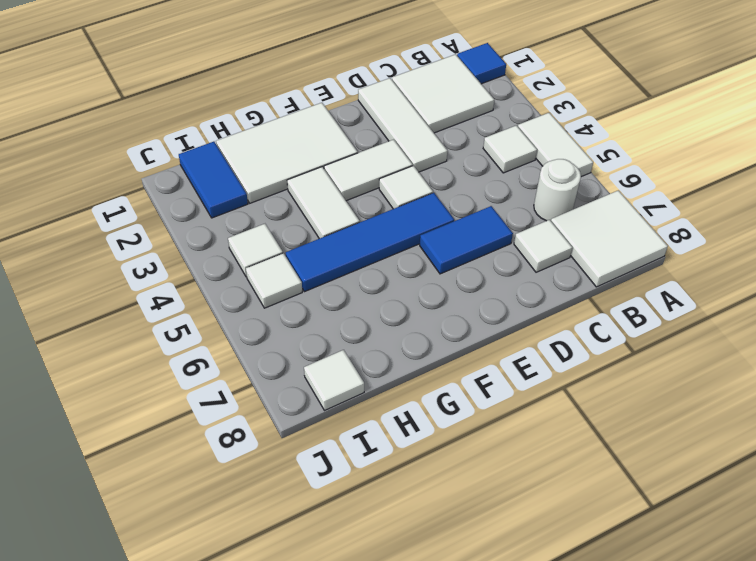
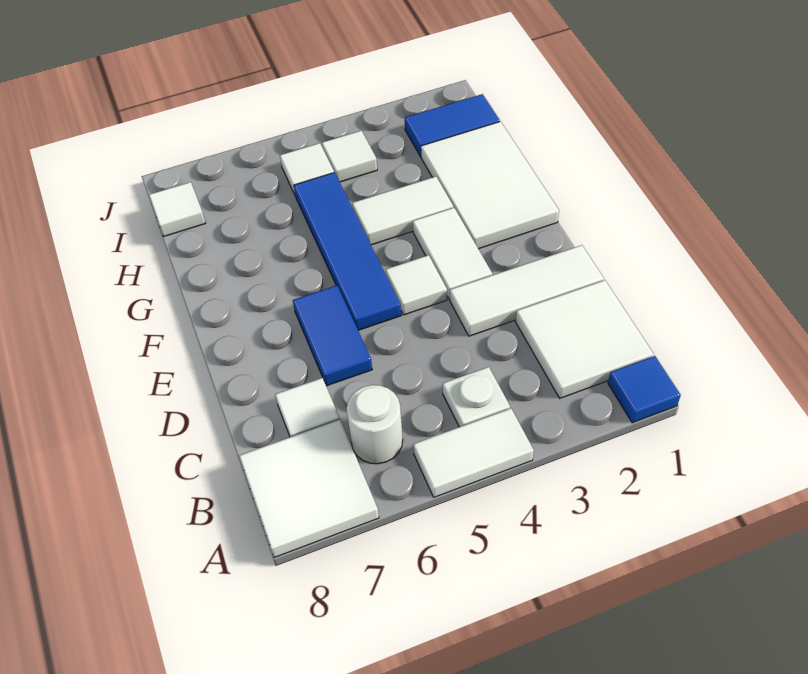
white tile B4 level 1 -> white plate B4 level 1

